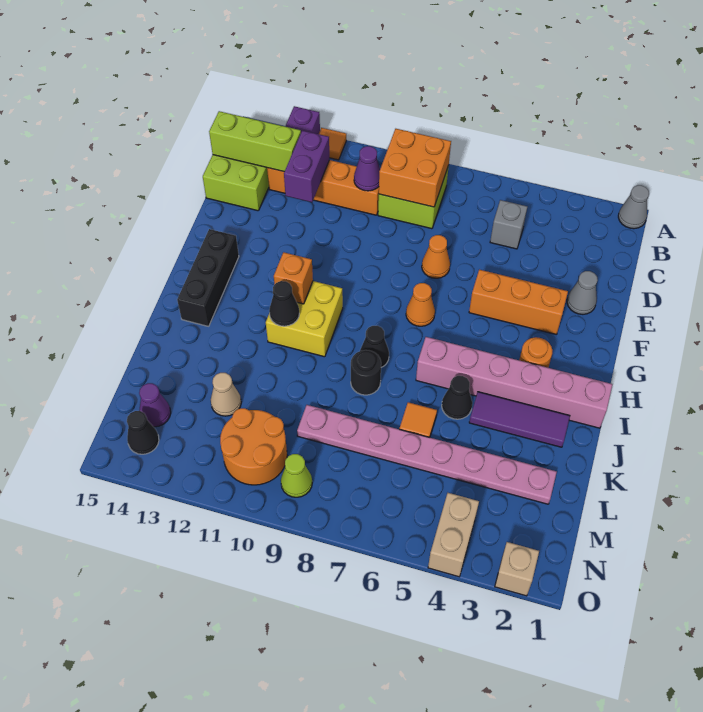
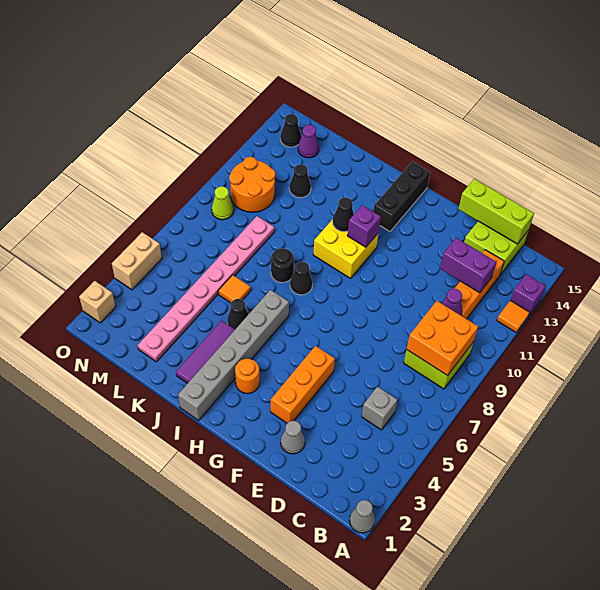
lime brick C13:C15 level 2 -> lime brick C15:E15 level 2
orange cone E7 level 1 -> none
orange cone G7 level 1 -> none
black brick G14:I14 level 1 -> black brick H13:H15 level 1
orange brick H11 level 2 -> purple brick H11 level 2
pink brick I1:I6 level 1 -> grey brick I1:I6 level 1
tan cone L12 level 1 -> black cone L12 level 1
tan brick N4:O4 level 1 -> tan brick O4:O5 level 1

